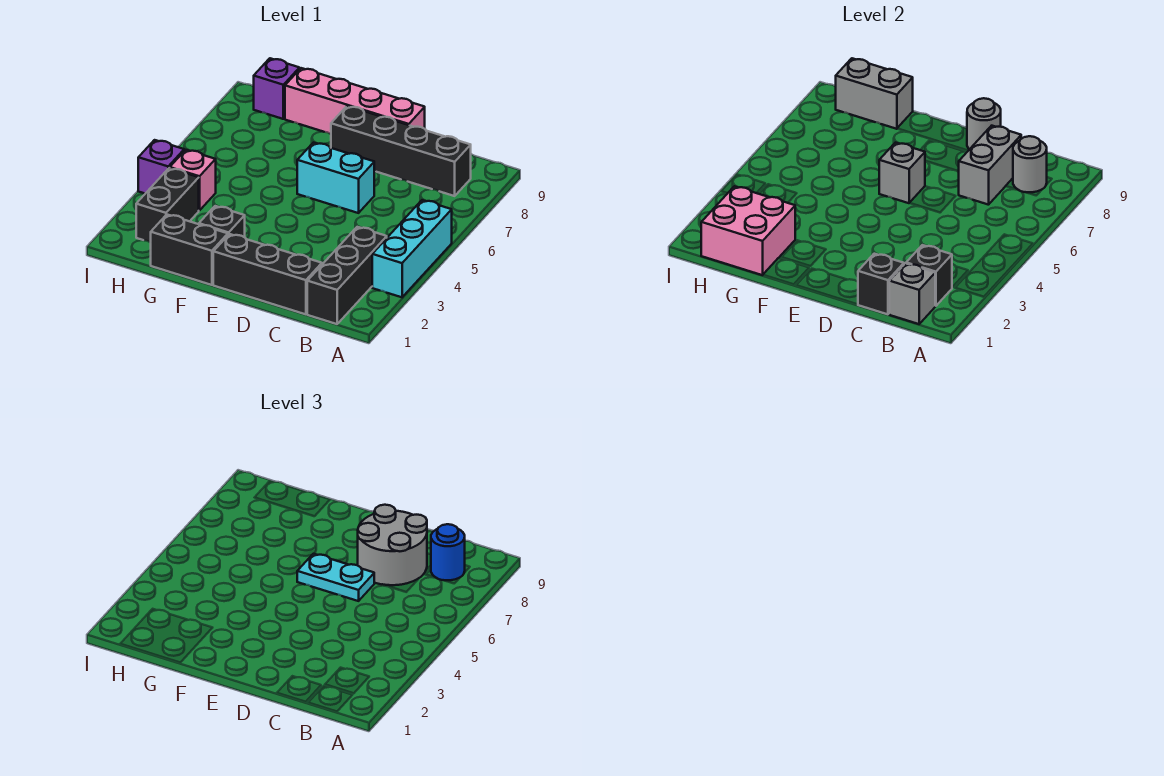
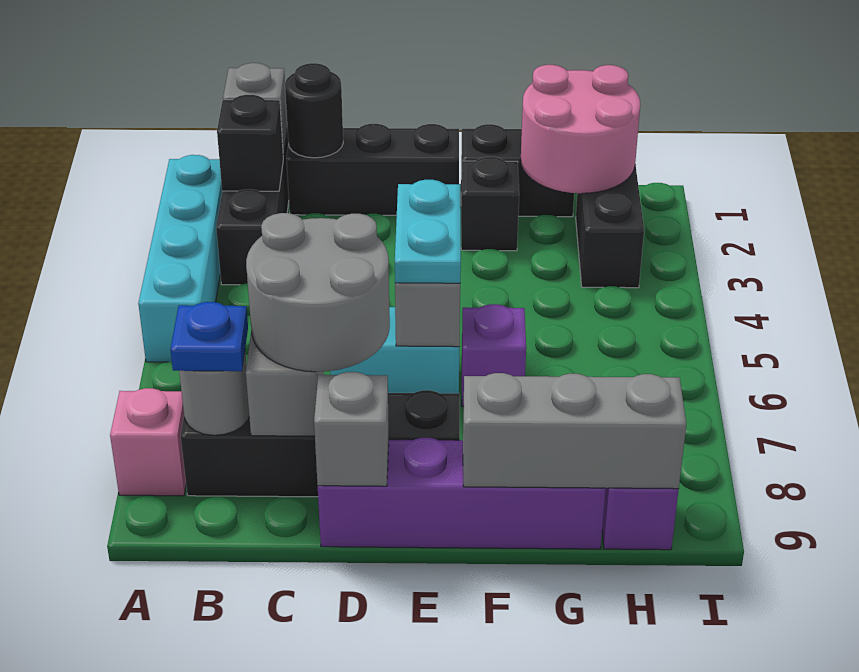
cyan brick A3:A5 level 1 -> cyan brick A2:A5 level 1
blue round brick B8 level 3 -> blue plate B8 level 3
black brick C1 level 2 -> black round brick C1 level 2
cyan plate D6:E6 level 3 -> cyan plate E5:E6 level 3
pink brick D9:G9 level 1 -> purple brick D9:G9 level 1
grey round brick D9 level 2 -> grey brick D9 level 2
pink brick G1:H2 level 2 -> pink round brick G1:H2 level 2
grey brick G9:H9 level 2 -> grey brick F9:H9 level 2
pink brick H4 level 1 -> pink brick A8 level 1
purple brick I4 level 1 -> purple brick F6 level 1

